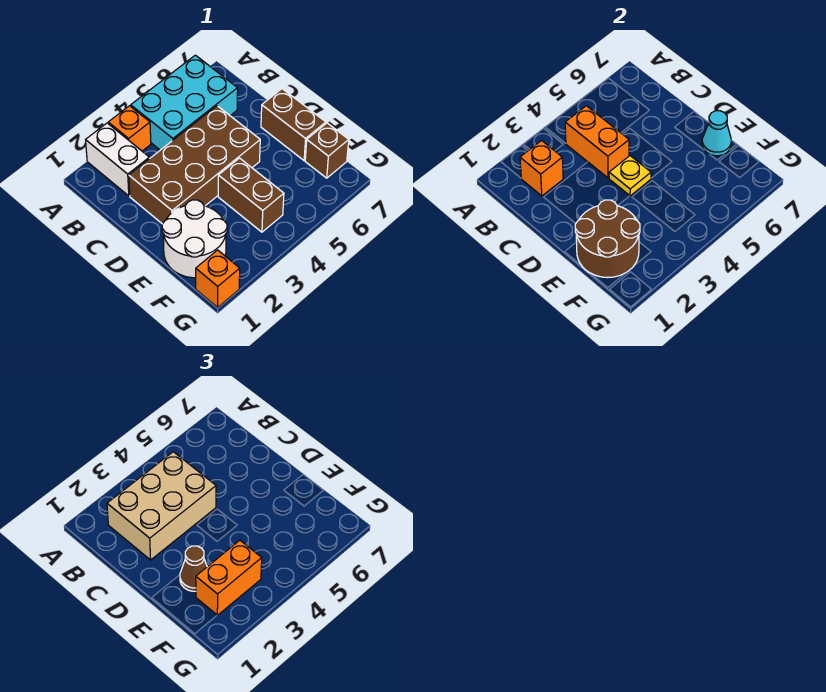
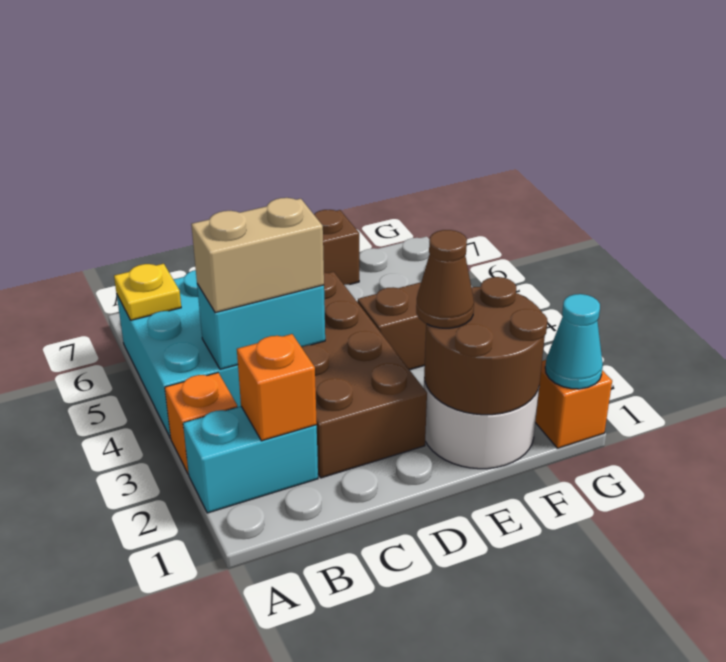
white brick A2:B2 level 1 -> cyan brick A2:B2 level 1
tan brick B2:C4 level 3 -> tan brick B4:C4 level 3
orange brick B4:C4 level 2 -> cyan brick B4:C4 level 2
yellow plate D4 level 2 -> yellow plate A6 level 2
cyan cone E7 level 2 -> cyan cone G1 level 2
orange brick F2:F3 level 3 -> none
brown brick F7 level 1 -> none

